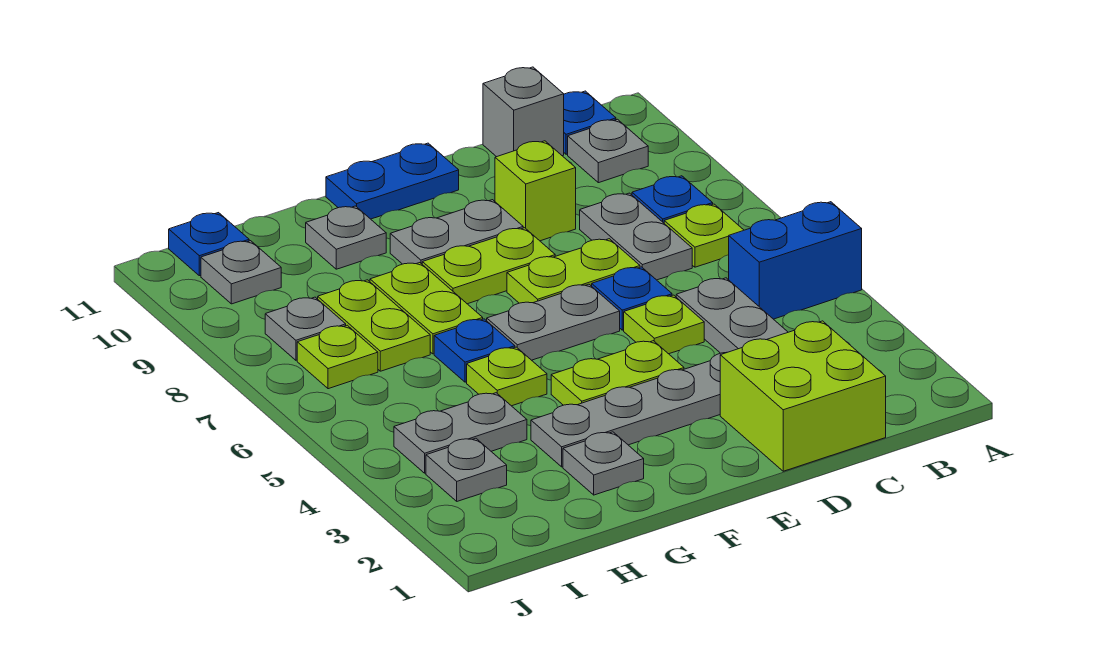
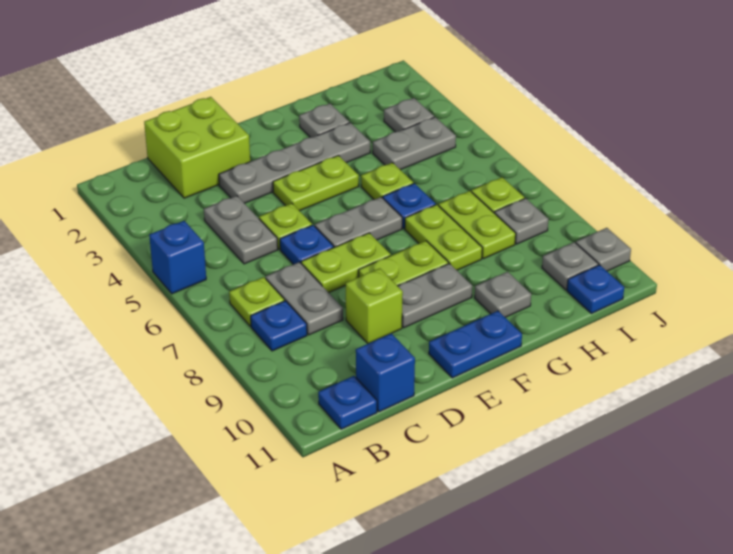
blue brick A5:B5 level 1 -> blue brick A5 level 1
grey plate B10 level 1 -> grey plate J10 level 1
grey brick C11 level 1 -> blue brick C11 level 1

